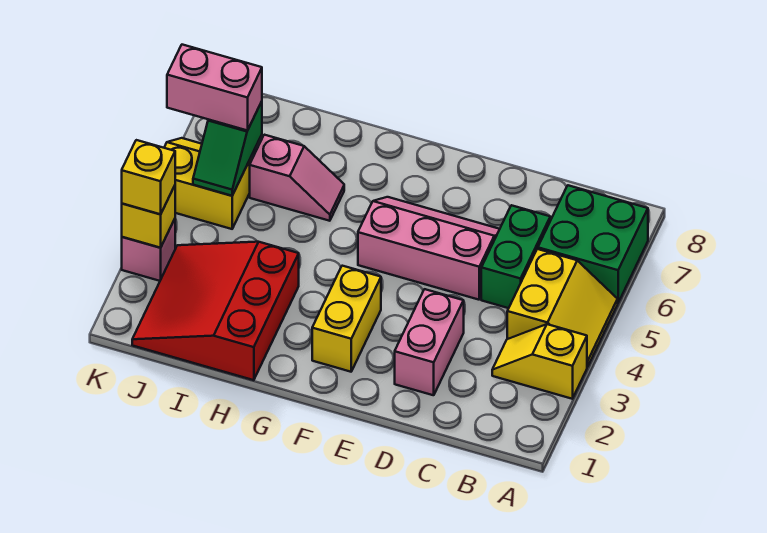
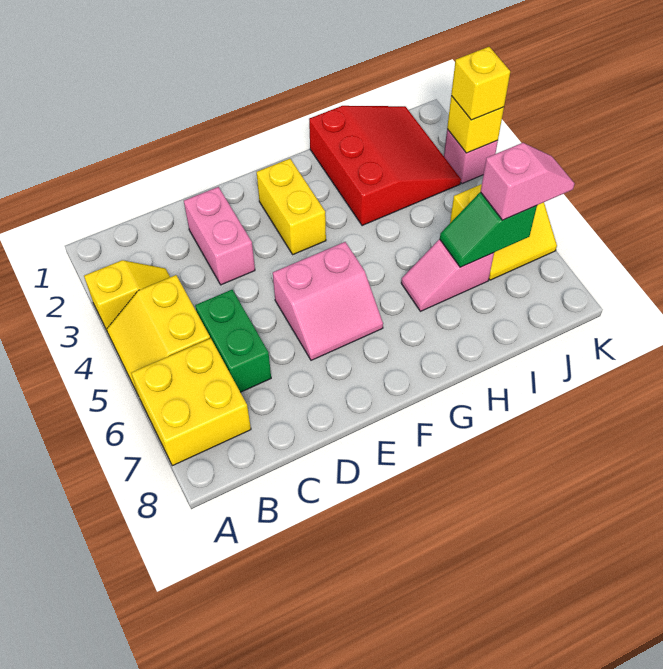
green brick A6:B7 level 1 -> yellow brick A6:B7 level 1
pink slope D5:F6 level 1 top 5 -> pink slope E5:F6 level 1 top 5
green slope J5:J6 level 2 top 6 -> green slope I6:J6 level 2 top J
pink brick J6:K6 level 3 -> pink slope J6:K6 level 3 top J

